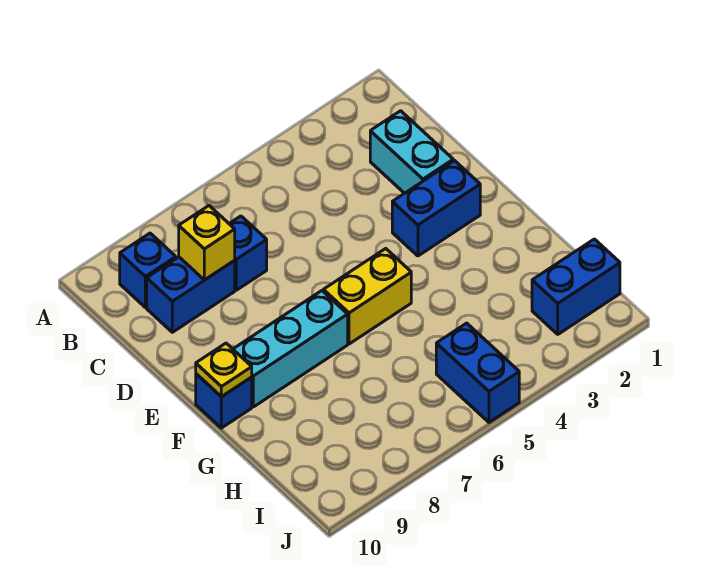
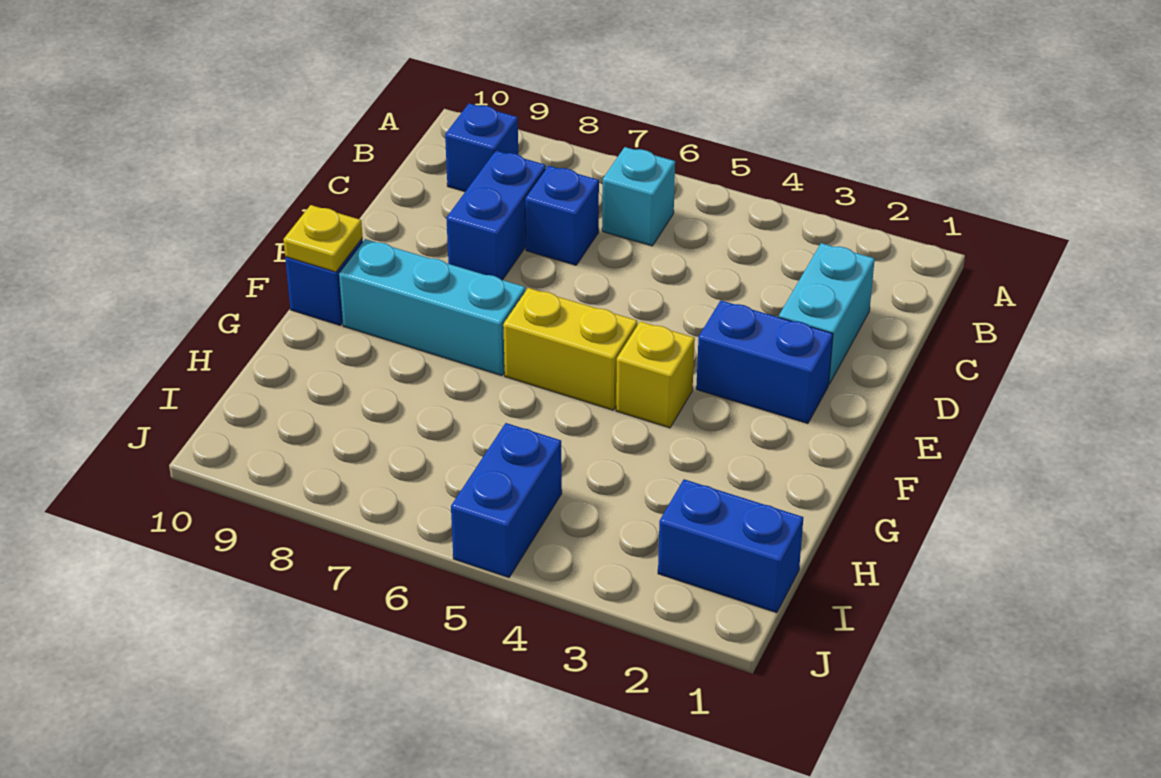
none -> cyan brick B6 level 1
blue brick C8:C9 level 1 -> blue brick C8:D8 level 1
yellow brick C8 level 2 -> yellow brick F4 level 1

